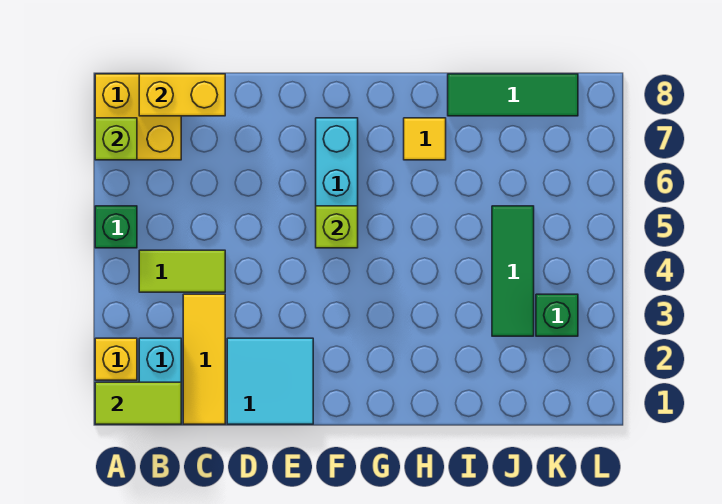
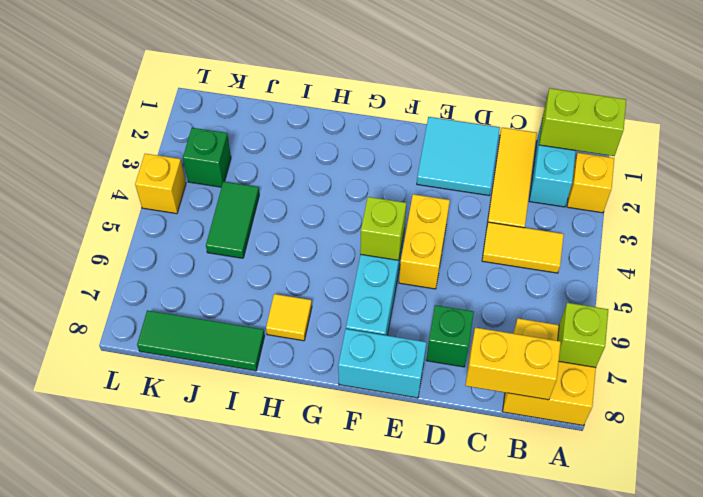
lime tile A1:B1 level 2 -> lime brick A1:B1 level 2
green brick A5 level 1 -> green brick D7 level 1
lime tile B4:C4 level 1 -> yellow tile B4:C4 level 1
none -> yellow brick E4:E5 level 1
none -> cyan brick E8:F8 level 1
green tile J3:J5 level 1 -> green tile J4:J5 level 1
none -> yellow brick L4 level 1

